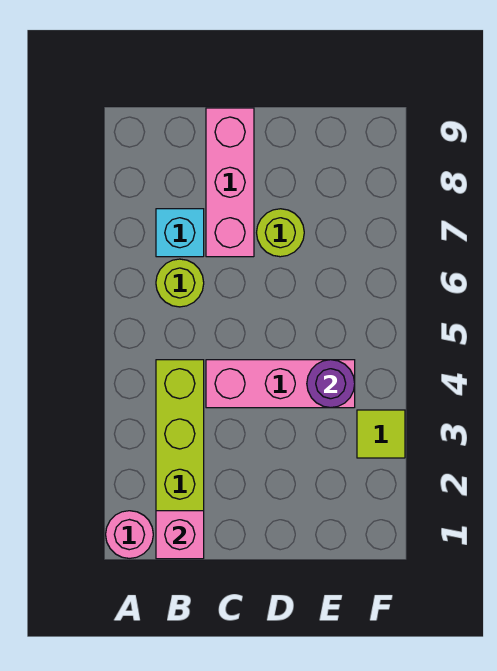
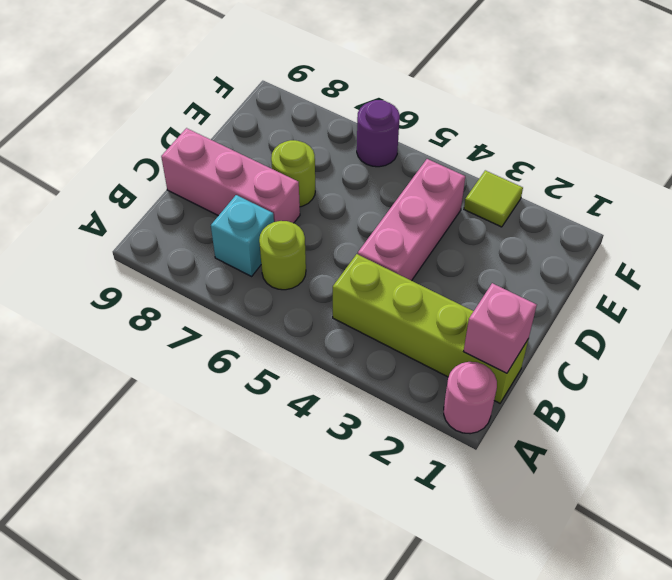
purple round brick E4 level 2 -> purple round brick F6 level 1

